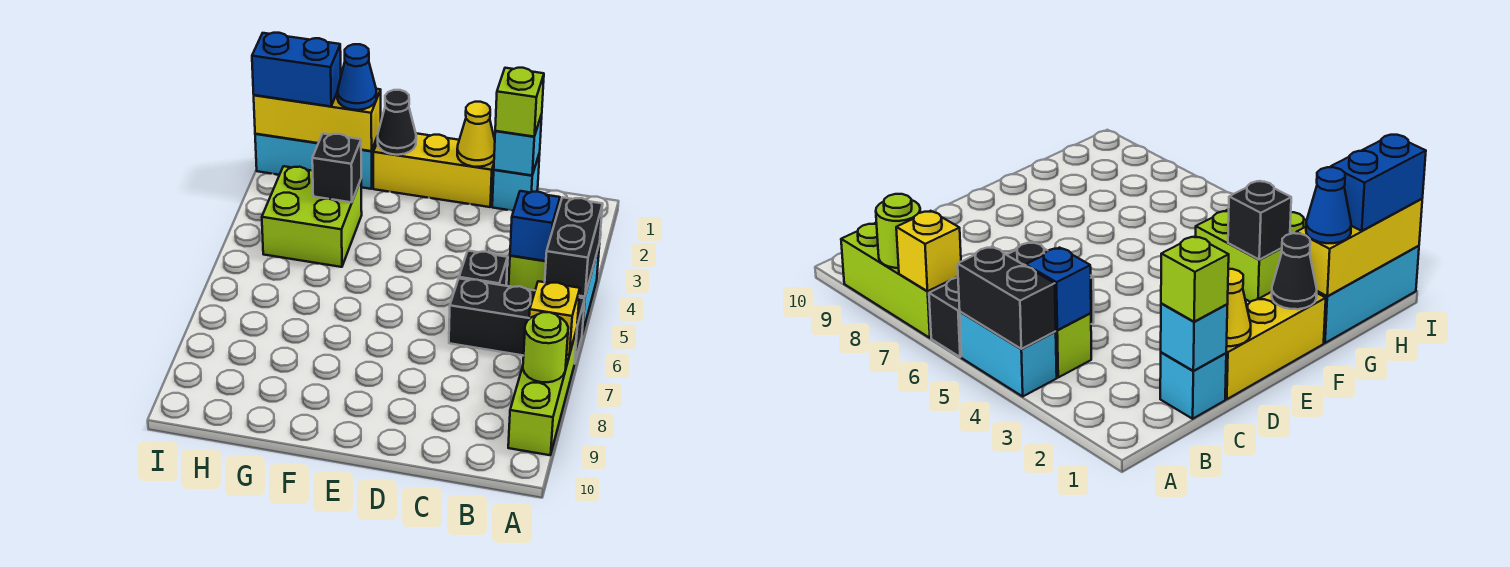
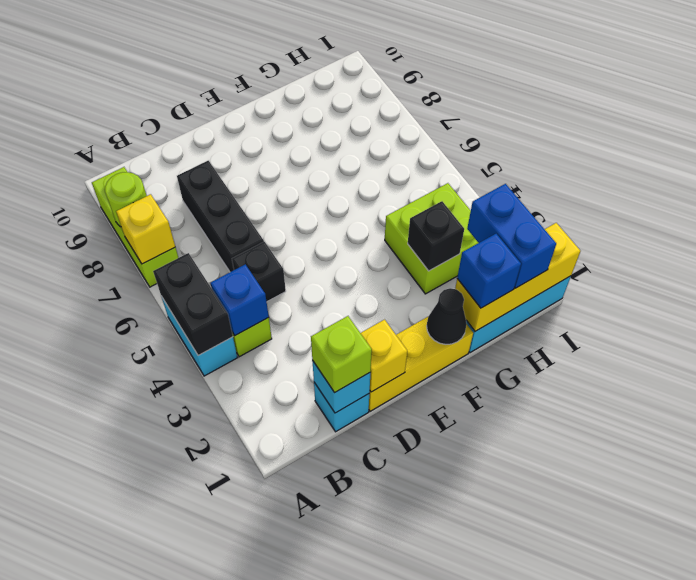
black brick A6:C6 level 1 -> black brick C6:C8 level 1
yellow cone D1 level 2 -> yellow brick D1 level 2
blue cone G1 level 3 -> blue brick G1 level 3
blue brick H1:I1 level 3 -> blue brick H1:H2 level 3

